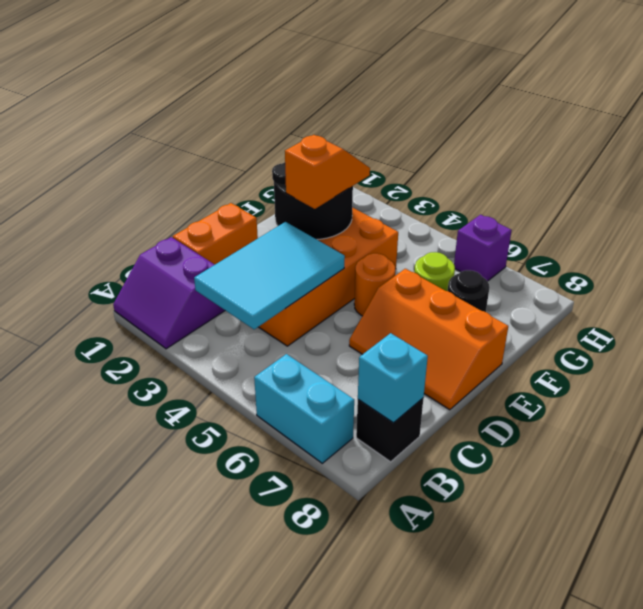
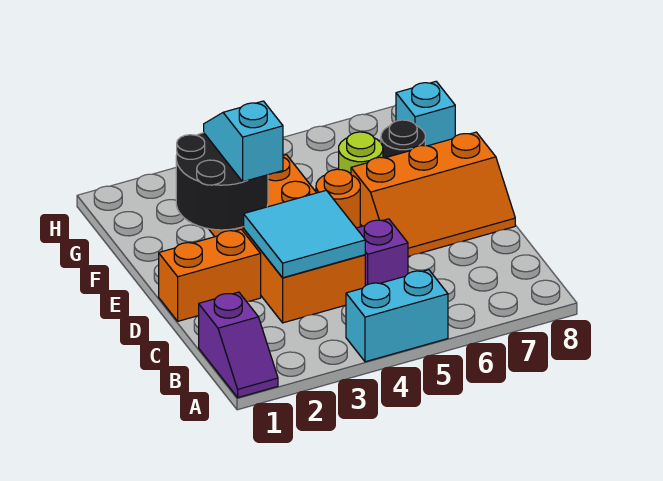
purple slope A1:B2 level 1 top B -> purple slope A1:B1 level 1 top B
cyan brick A6:A7 level 1 -> cyan brick A4:A5 level 1
cyan tile B3:D4 level 2 -> cyan tile C3:D4 level 2
black brick B8 level 1 -> none
cyan brick B8 level 2 -> cyan brick G8 level 1
orange brick C1:D1 level 1 -> orange brick D1:D2 level 1
orange slope E3:F3 level 3 top E -> cyan slope E3:F3 level 3 top E
purple brick H6 level 1 -> purple brick C5 level 1

